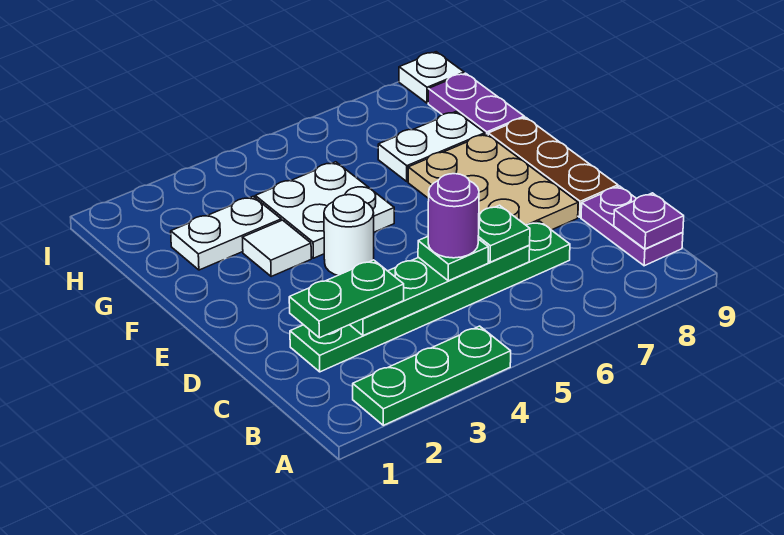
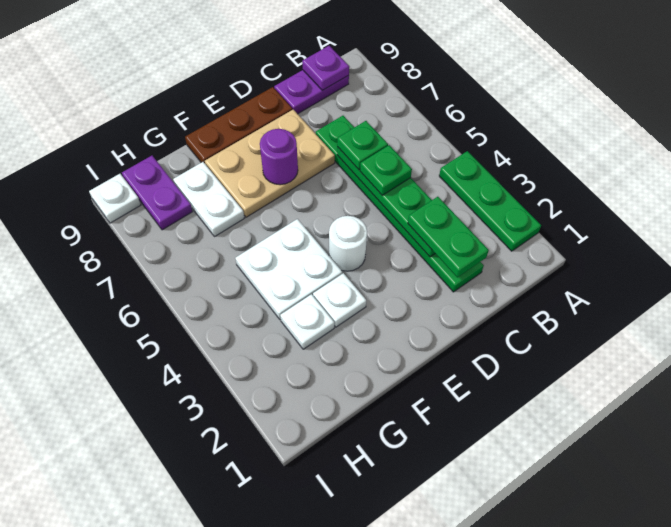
purple round brick C5 level 4 -> purple round brick E7 level 2
white tile F3 level 1 -> white plate F3 level 1
white plate G2:G3 level 1 -> white plate G3 level 1
purple plate G9:H9 level 1 -> purple plate H8:H9 level 1

